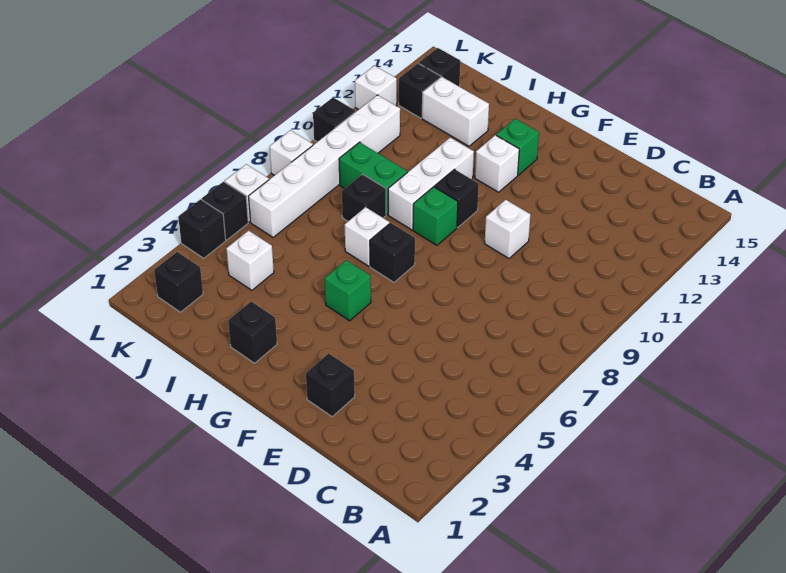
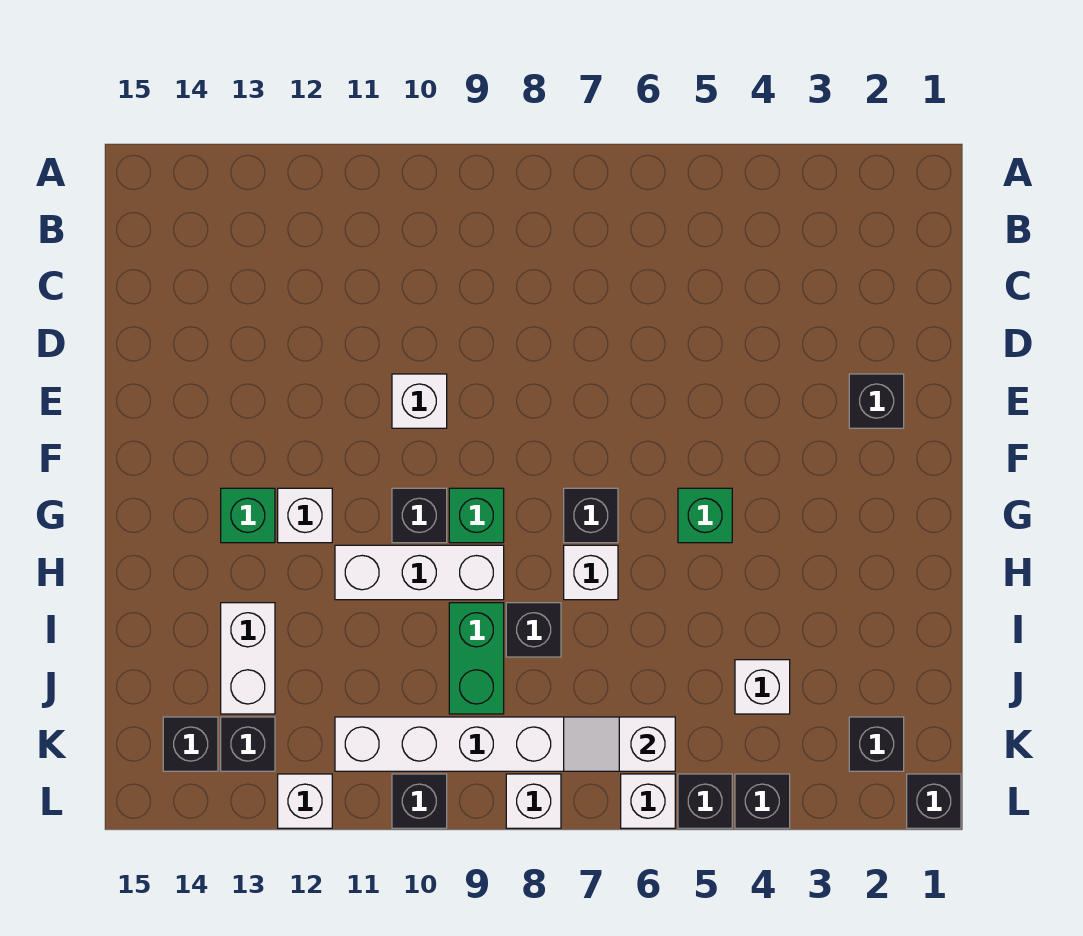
black brick H2 level 1 -> black brick L1 level 1
none -> white slope K6:K7 level 2 top 6

